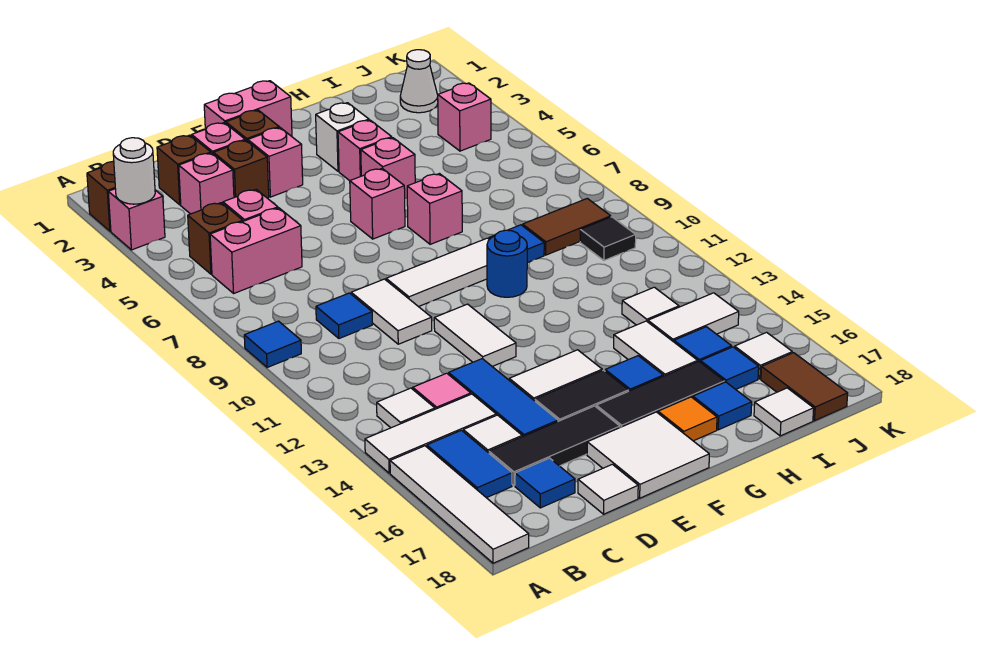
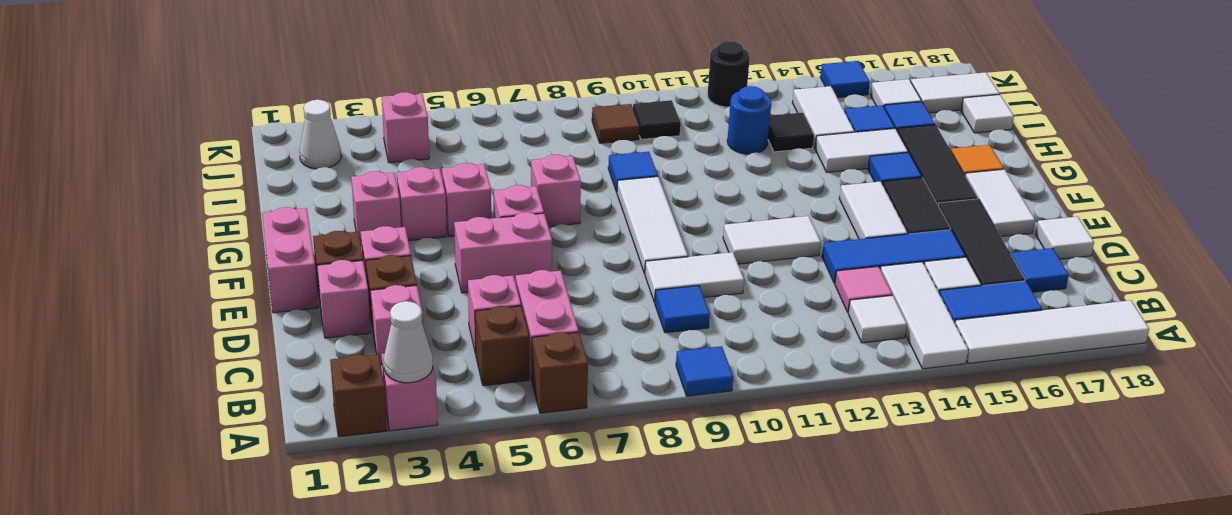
white round brick A3 level 2 -> white cone A3 level 2
brown brick C2 level 1 -> brown brick A6 level 1
none -> pink brick E5:E6 level 1
white tile E17:F18 level 1 -> white tile E17:F17 level 1
white brick G3 level 1 -> pink brick G3 level 1
blue round brick G10 level 1 -> blue round brick I12 level 1
blue tile H17 level 1 -> blue tile K15 level 1
brown tile I9:J9 level 1 -> brown tile J9 level 1
white tile I13 level 1 -> black tile I13 level 1
brown tile J17:J18 level 1 -> white tile J17:J18 level 1
none -> black round brick K12 level 1

